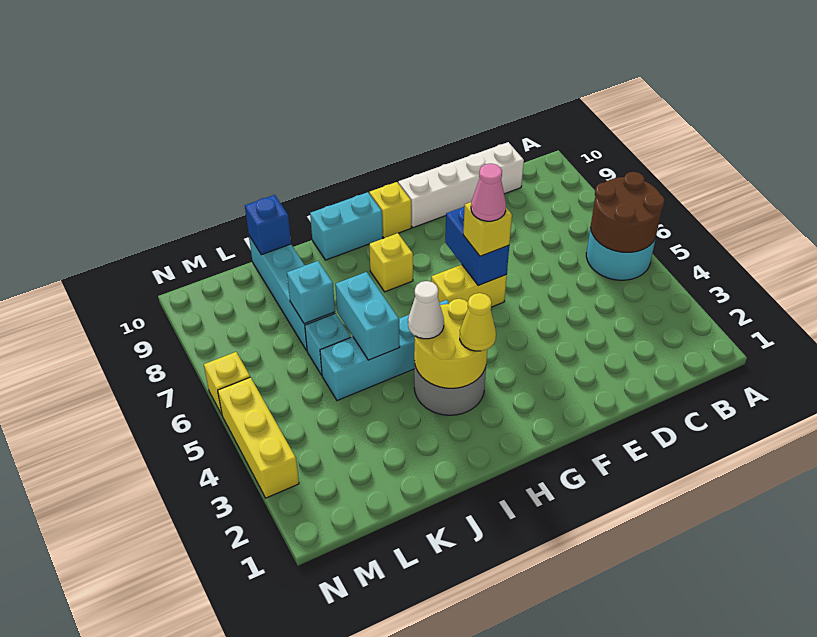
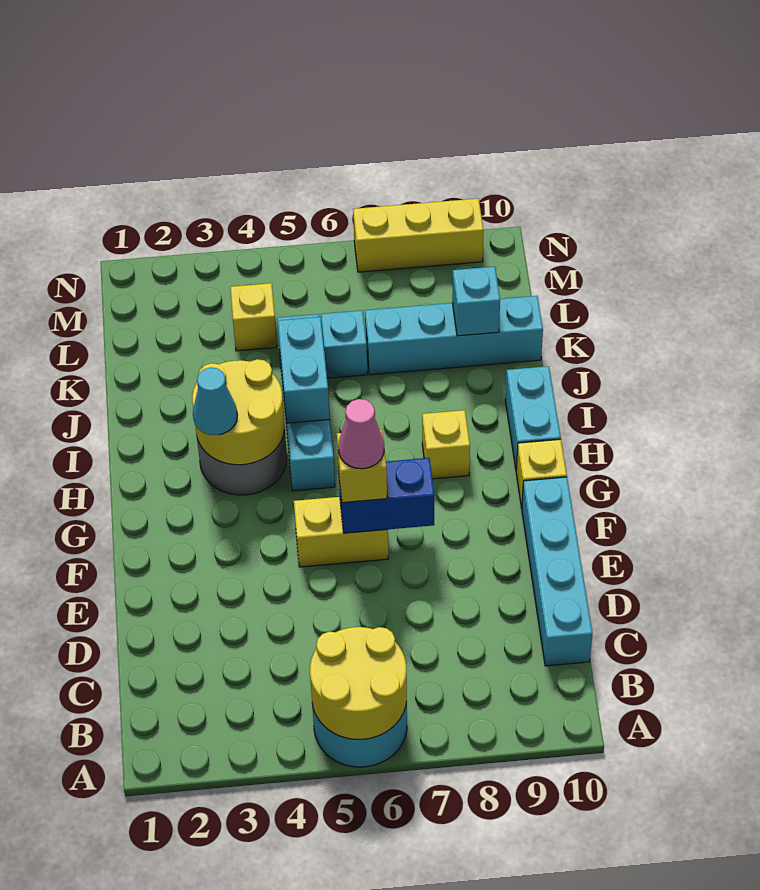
brown round brick A5:B6 level 2 -> yellow round brick A5:B6 level 2
white brick C10:F10 level 1 -> cyan brick C10:F10 level 1
yellow brick F6:G6 level 1 -> yellow brick F5:F6 level 1
yellow cone H3 level 3 -> cyan cone H3 level 3
white cone I4 level 3 -> none
cyan brick J5:J6 level 2 -> cyan brick I5:J5 level 2
cyan brick K7 level 2 -> cyan brick K9 level 2
blue brick K10 level 2 -> none
yellow brick N3:N5 level 1 -> yellow brick N7:N9 level 1
yellow brick N6 level 1 -> yellow brick L4 level 1

